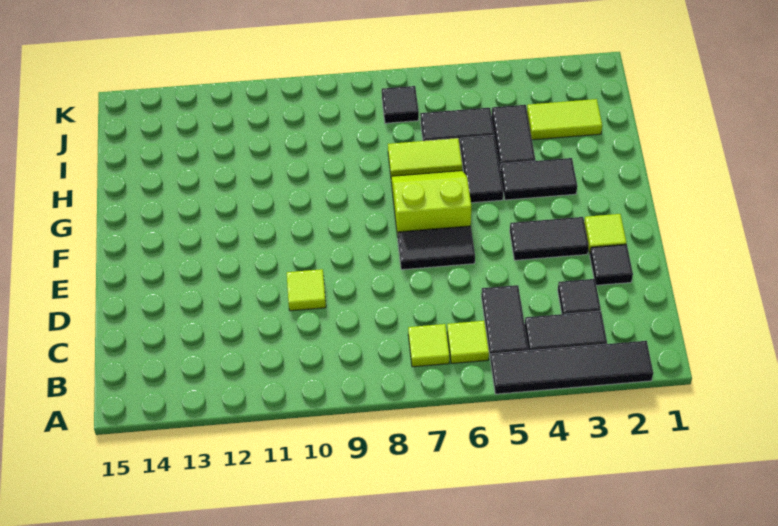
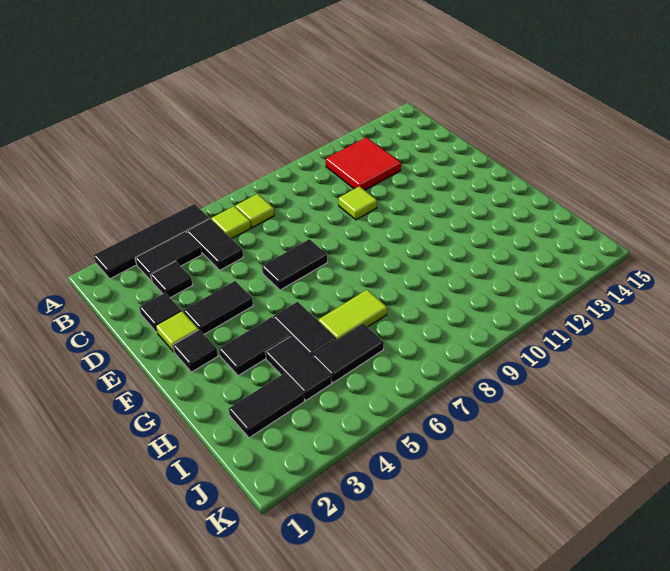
none -> red tile B11:C12 level 1
lime slope F6:G7 level 1 top F -> none
lime tile I2:I3 level 1 -> black tile I2:I3 level 1
black tile J7 level 1 -> black tile F2 level 1

